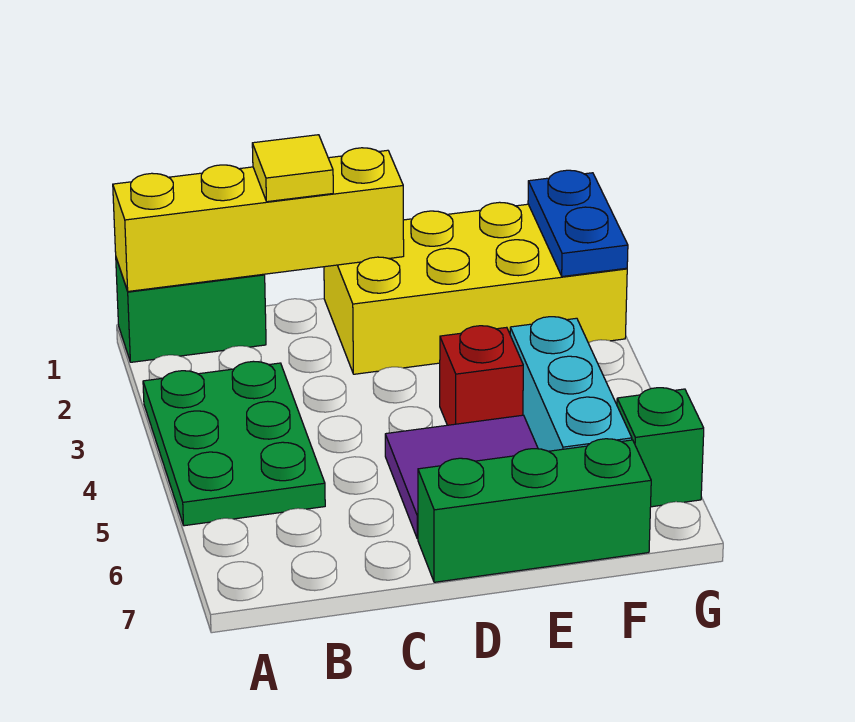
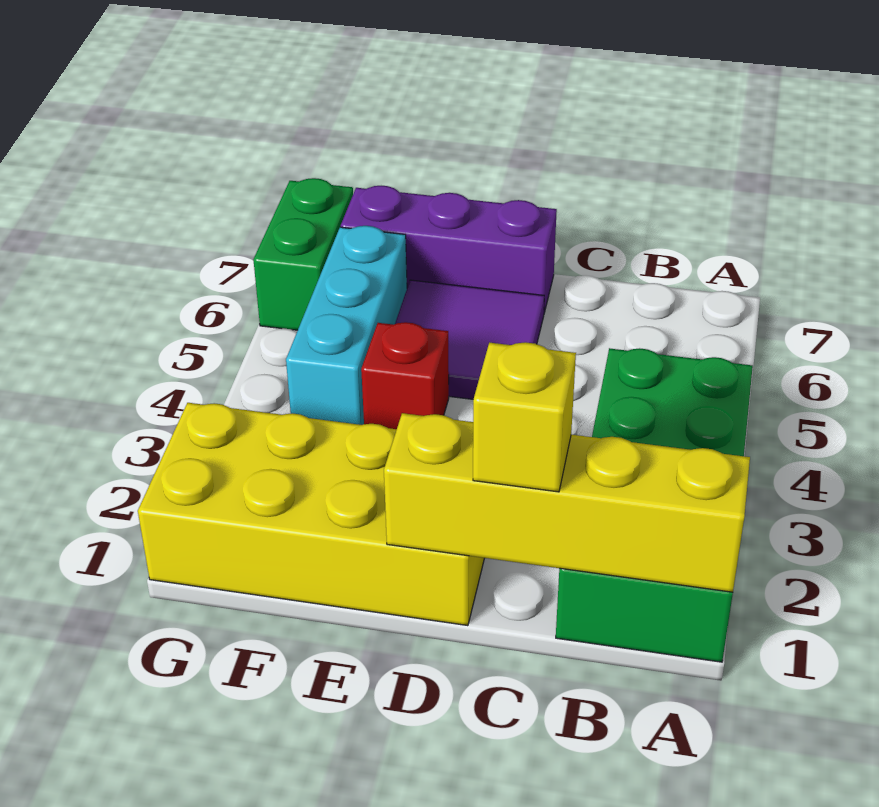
yellow tile C1 level 3 -> yellow brick C1 level 3
green brick D7:F7 level 1 -> purple brick D7:F7 level 1
blue plate G1:G2 level 2 -> none
green brick G6 level 1 -> green brick G6:G7 level 1

